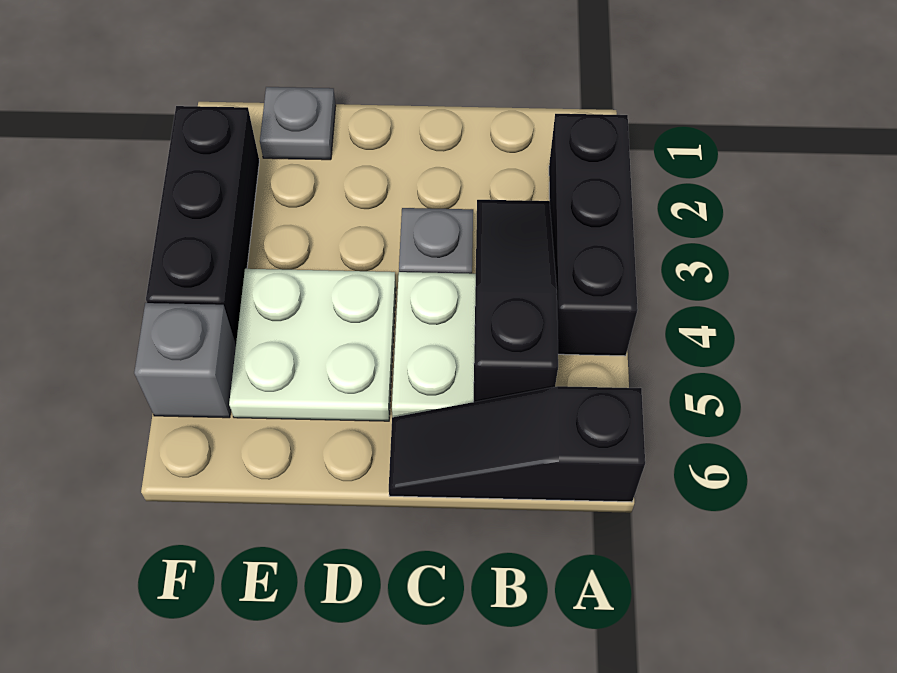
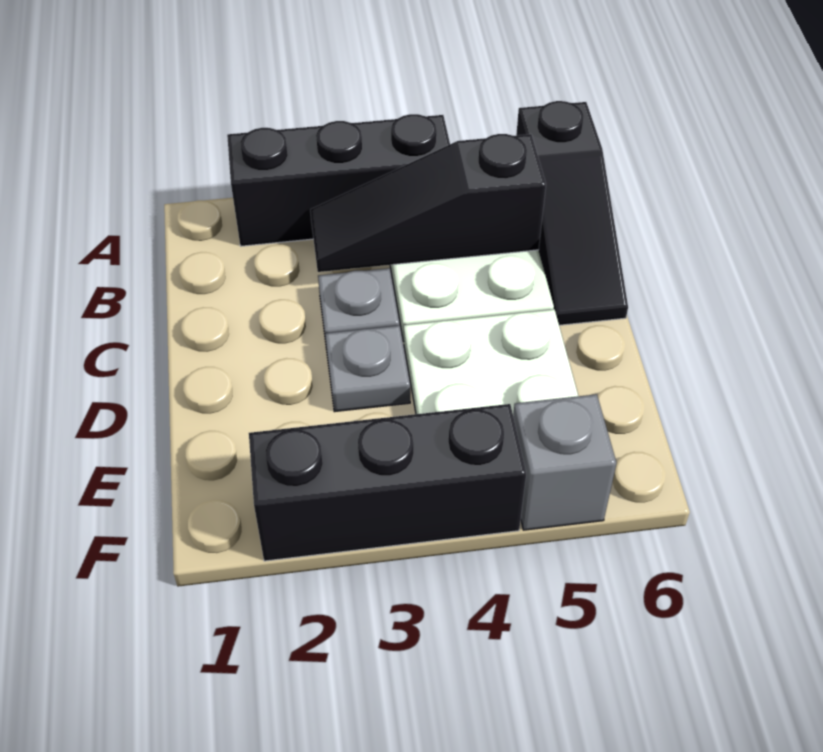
grey plate E1 level 1 -> grey plate D3 level 1

